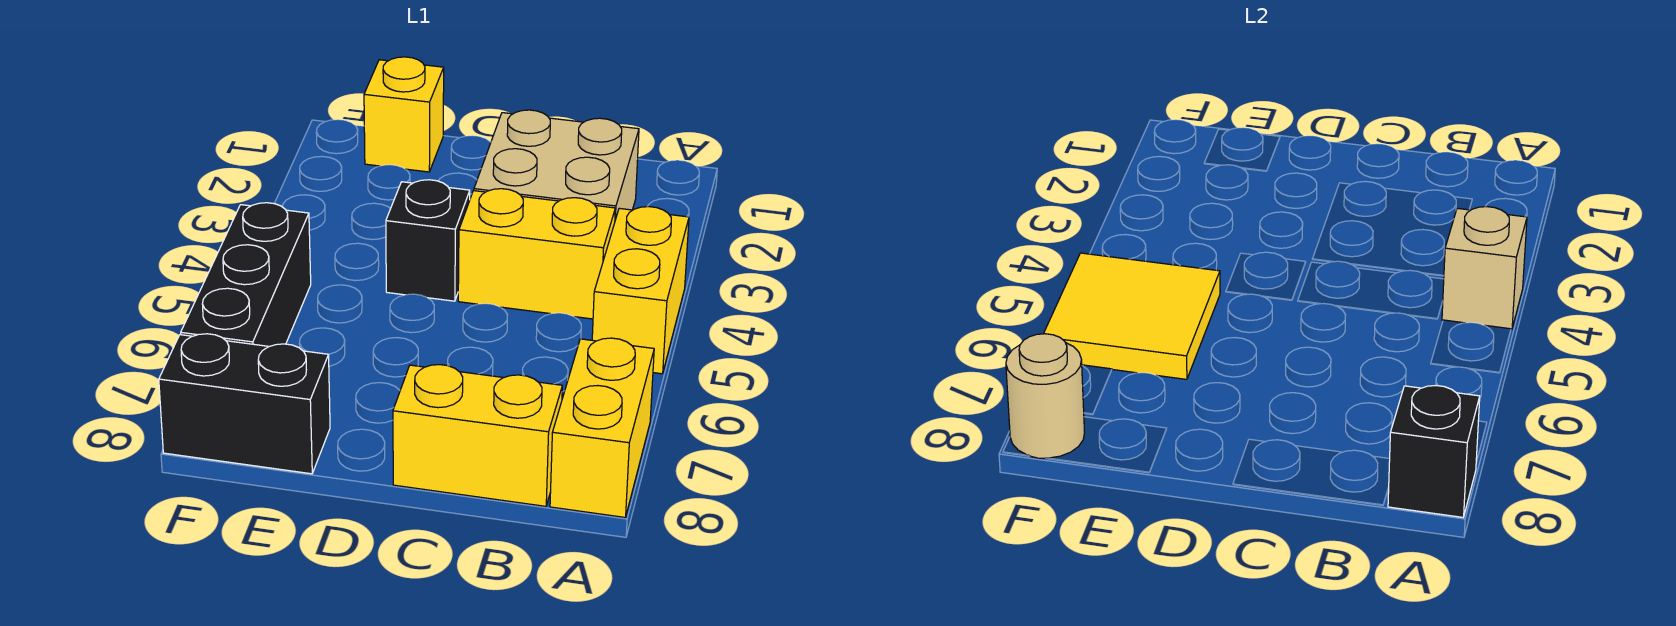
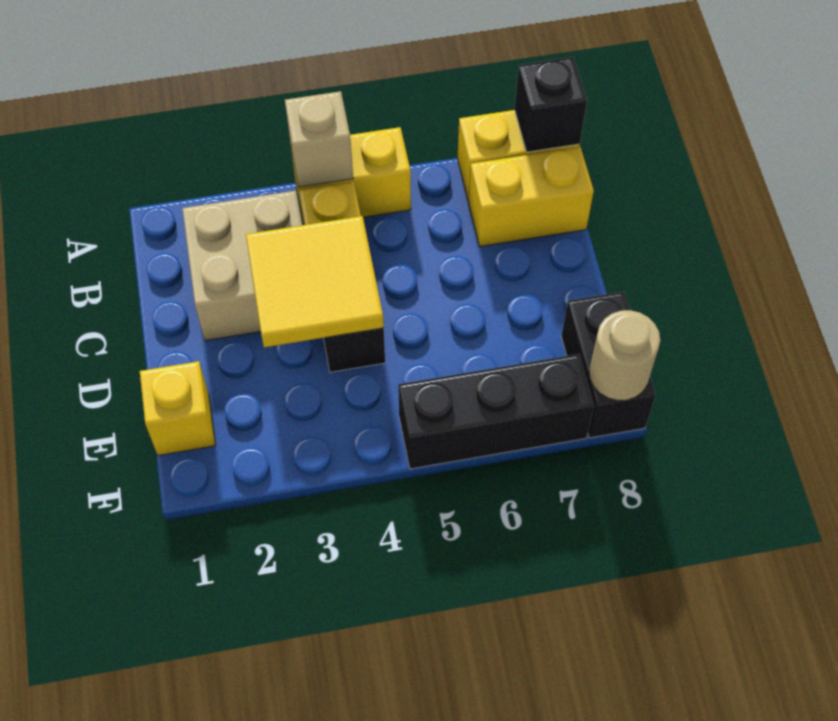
yellow brick B8:C8 level 1 -> yellow brick B7:B8 level 1
yellow tile E5:F6 level 2 -> yellow tile C3:D4 level 2

